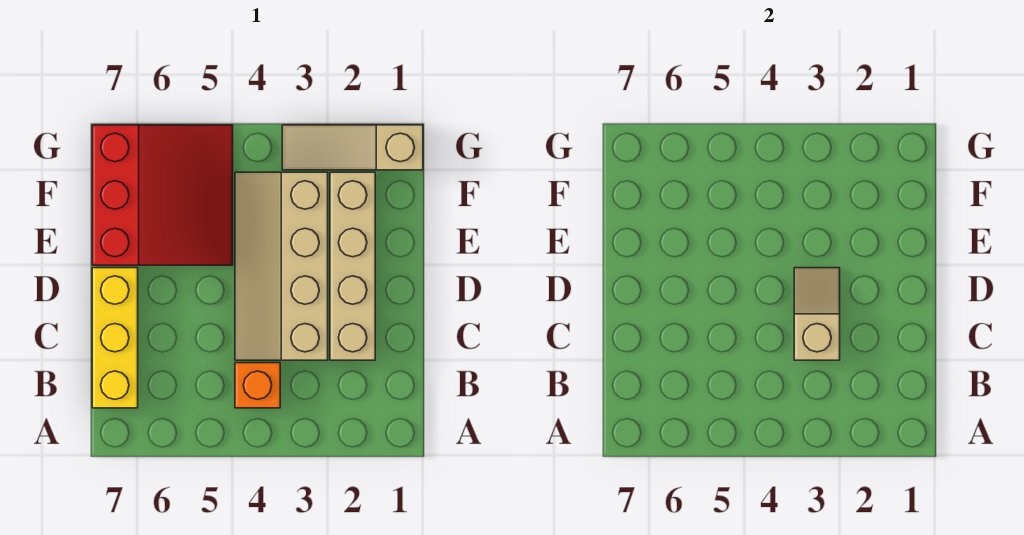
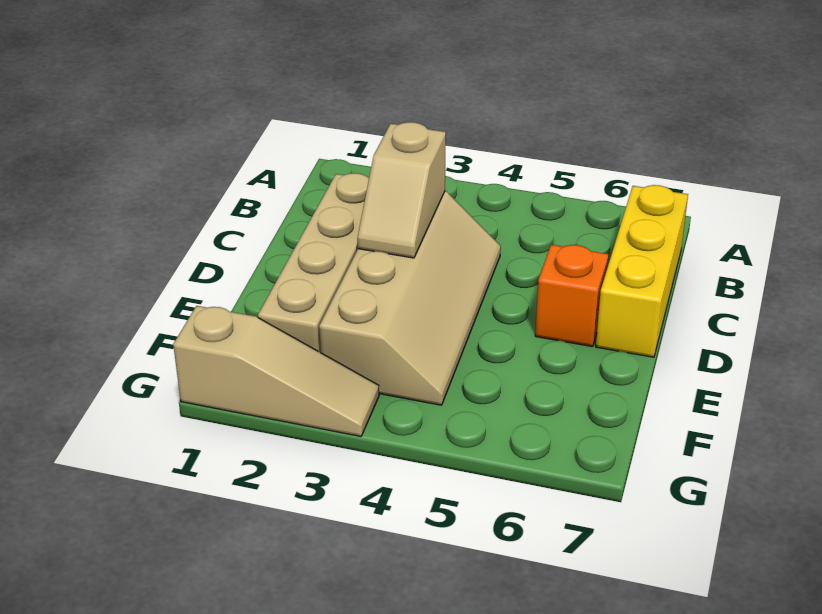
orange brick B4 level 1 -> orange brick D6 level 1
red slope E5:G7 level 1 top 7 -> none

